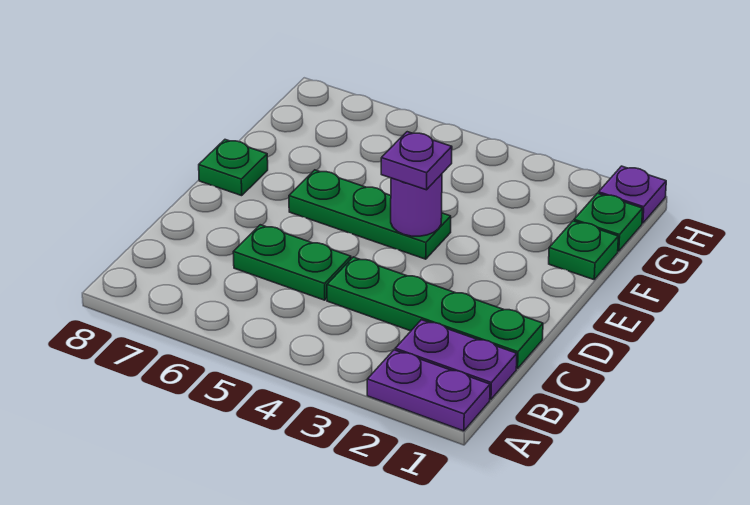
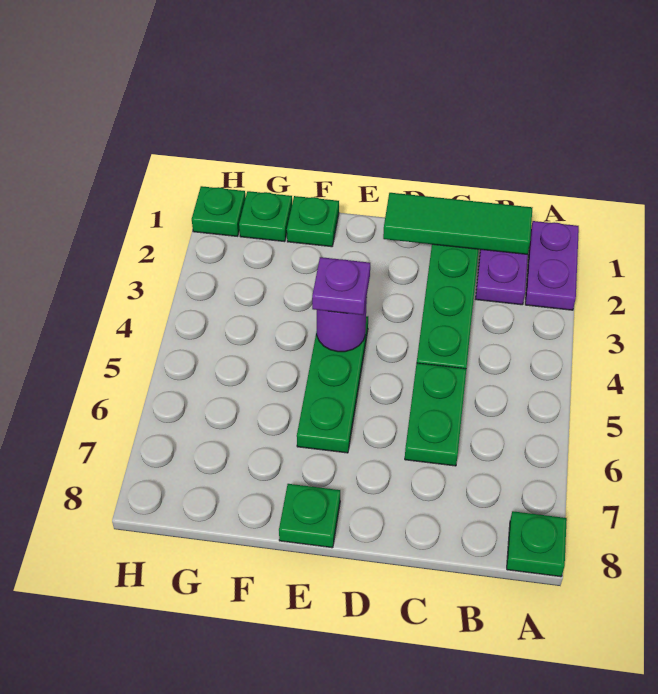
none -> green plate A8 level 1
none -> green tile B1:D1 level 2
purple plate H1 level 1 -> green plate H1 level 1

